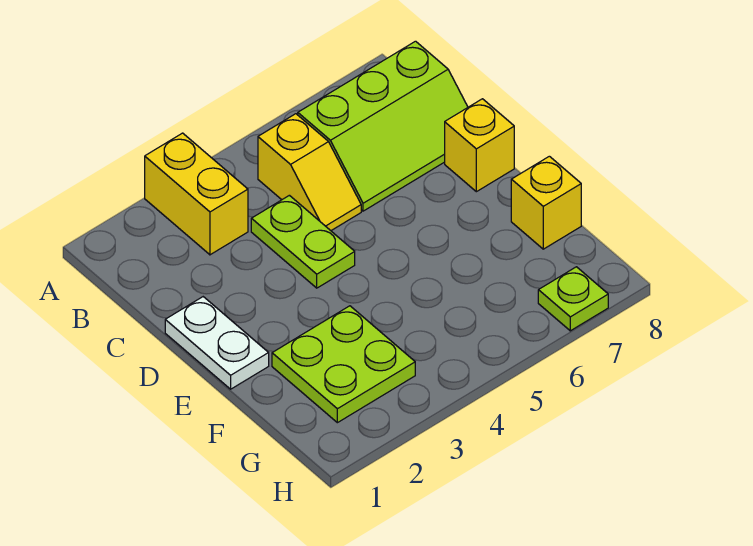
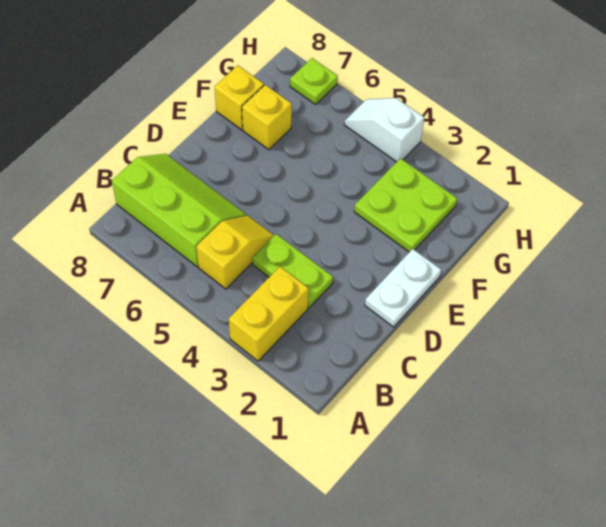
lime plate C4:D4 level 1 -> lime plate C3:C4 level 1
yellow brick D8 level 1 -> yellow brick F7 level 1
none -> white slope H4:H5 level 1 top 4

